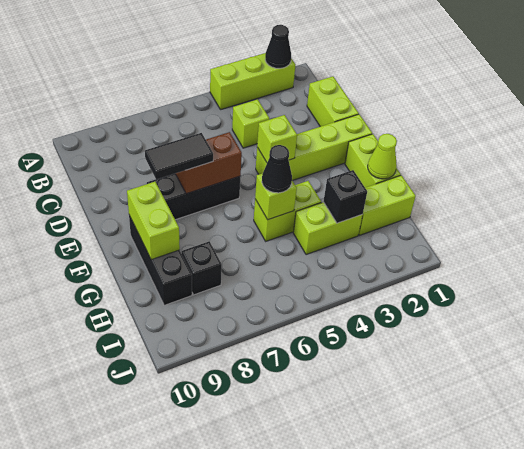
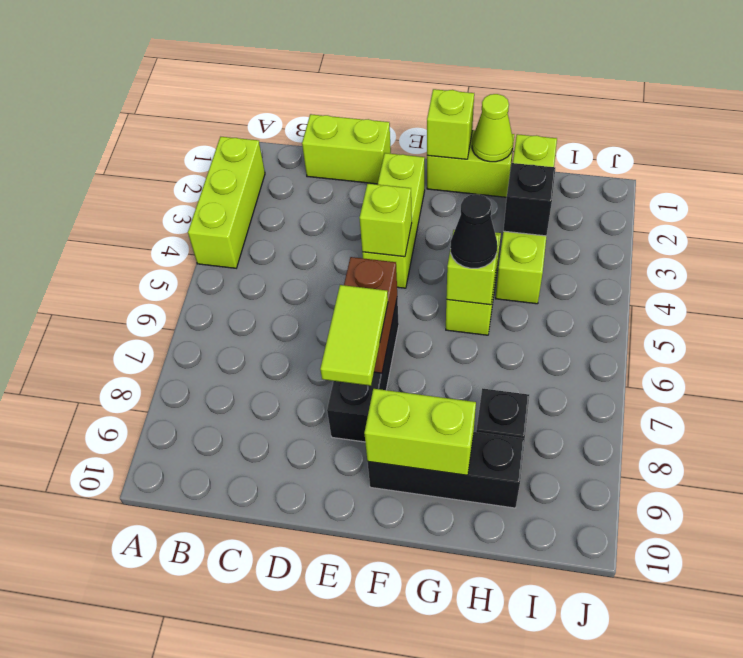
black cone A2 level 2 -> none
lime brick C4 level 1 -> lime brick F1 level 2
lime brick E1:E4 level 1 -> lime brick E2:E4 level 1
black tile E7:E8 level 3 -> lime tile E7:E8 level 3

